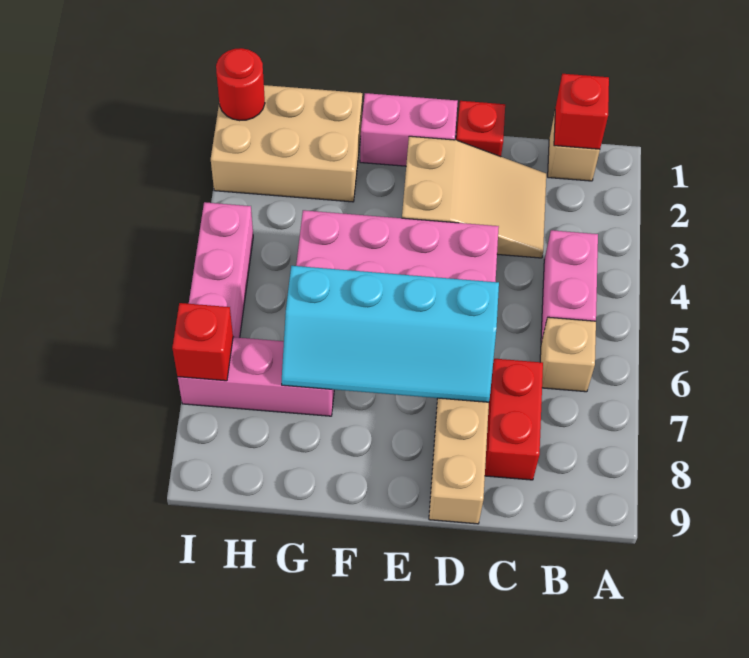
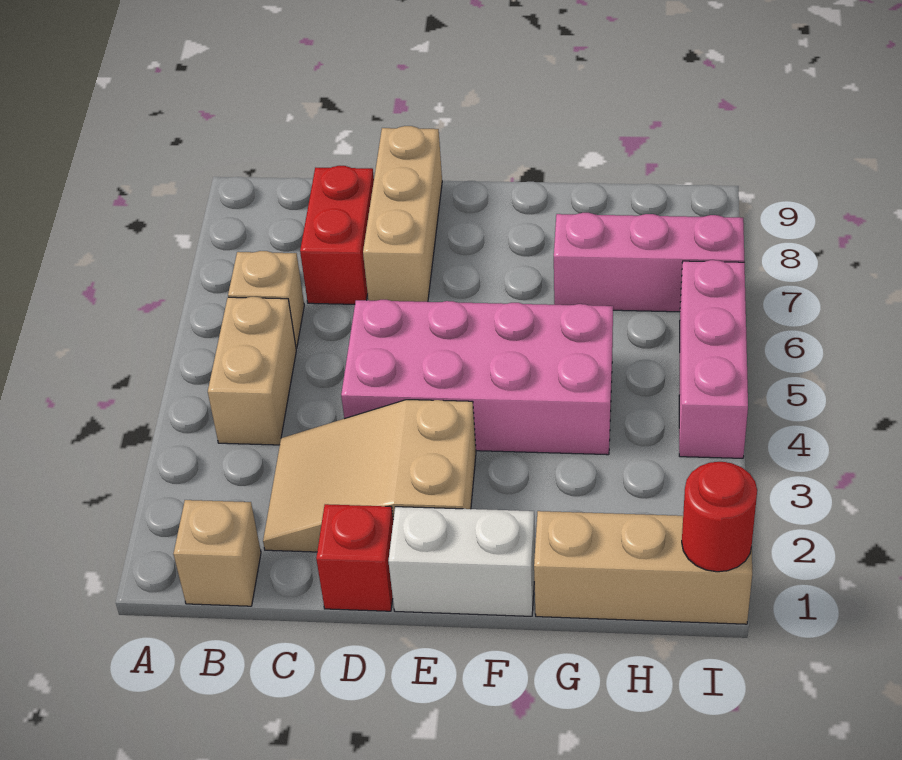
red brick B1 level 2 -> none
pink brick B4:B5 level 1 -> tan brick B4:B5 level 1
cyan slope D6:G7 level 2 top 6 -> none
pink brick E1:F1 level 1 -> white brick E1:F1 level 1
tan brick G1:I2 level 1 -> tan brick G1:I1 level 1
red brick I7 level 2 -> none

